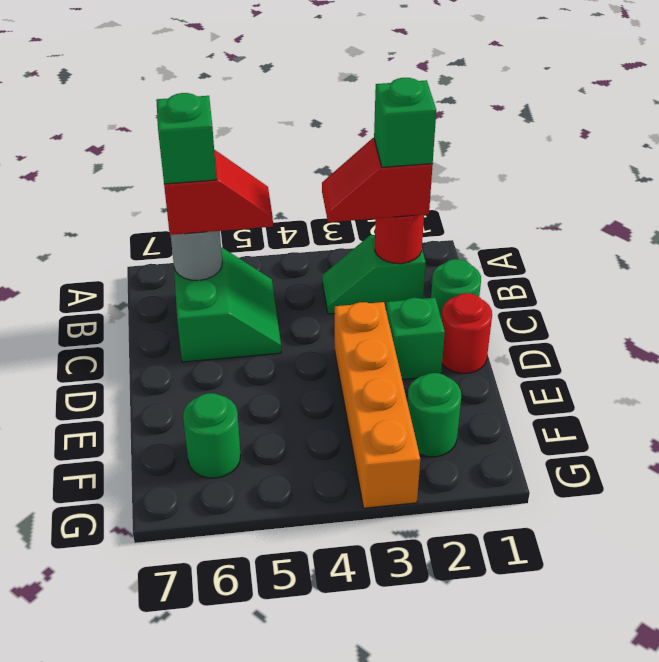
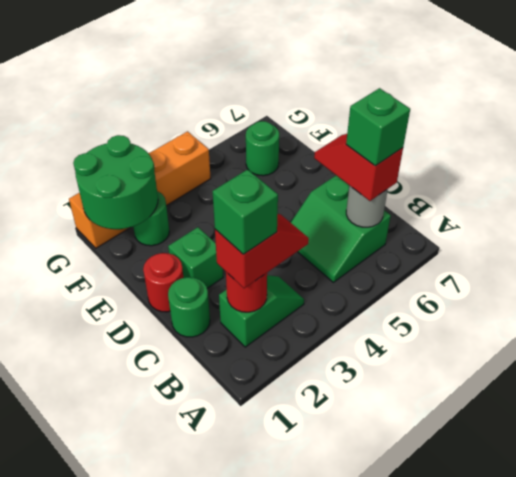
red slope B5:B6 level 3 top 6 -> red slope B6:C6 level 3 top B
orange brick D3:G3 level 1 -> orange brick G1:G4 level 1
none -> green round brick F1:G2 level 2

